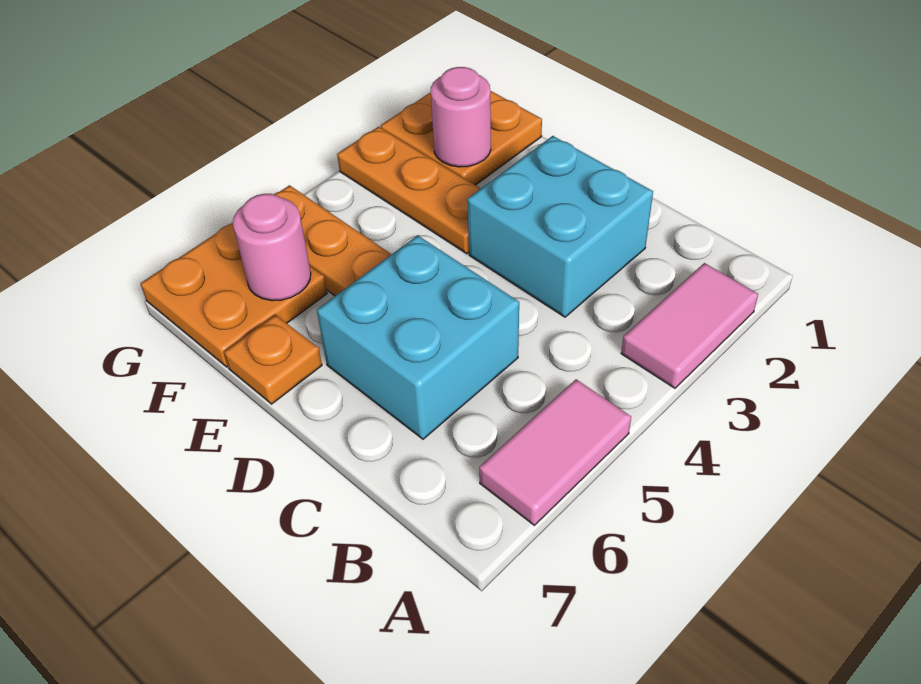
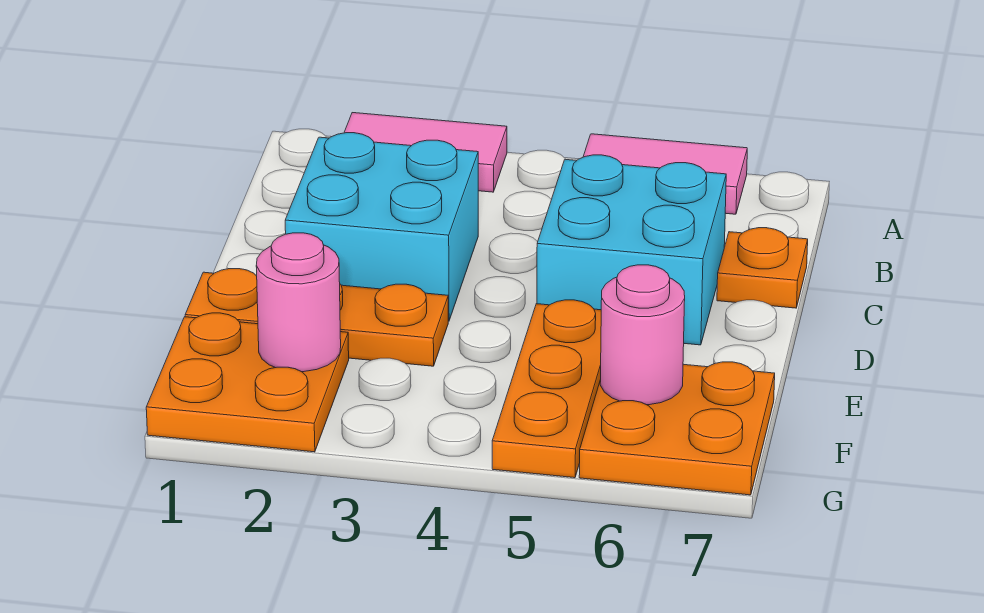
orange plate E3:G3 level 1 -> orange plate E1:E3 level 1
orange plate E7 level 1 -> orange plate C7 level 1

